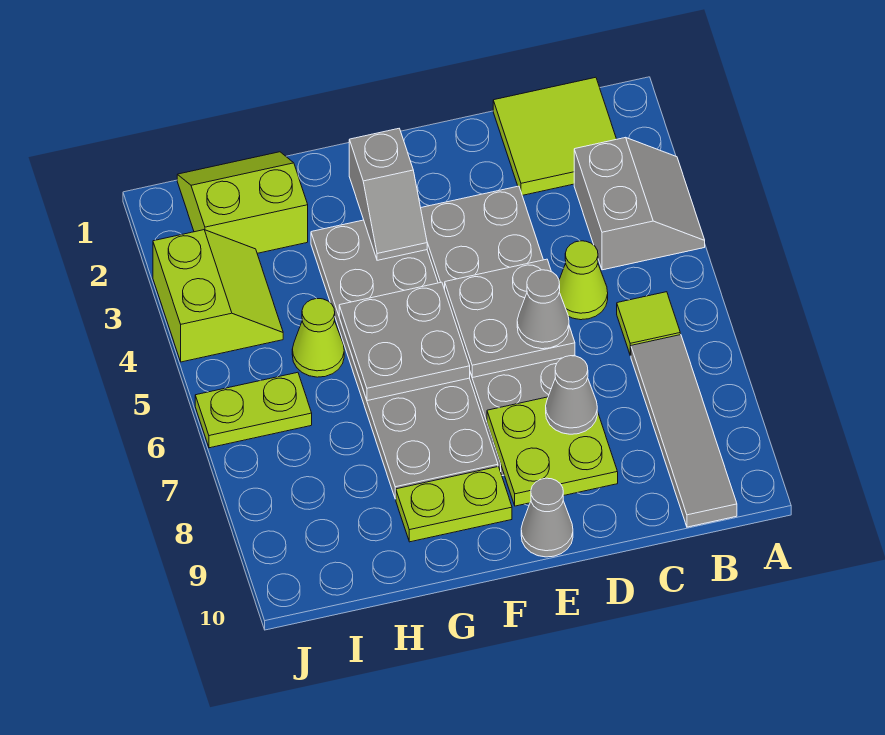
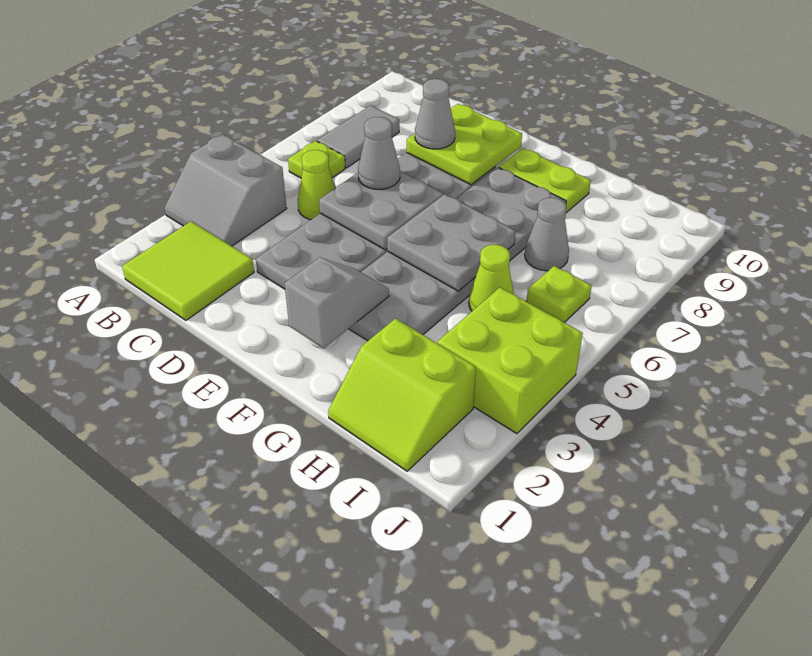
grey slope A3:B4 level 1 top B -> grey slope A3:B4 level 1 top 4
lime tile B6 level 1 -> lime plate B6 level 1
grey tile B7:B10 level 1 -> grey tile B7:B8 level 1
grey cone E10 level 1 -> grey cone H7 level 1
lime slope I3:J4 level 1 top J -> lime brick I3:J4 level 1
lime plate I6:J6 level 1 -> lime plate I6 level 1

